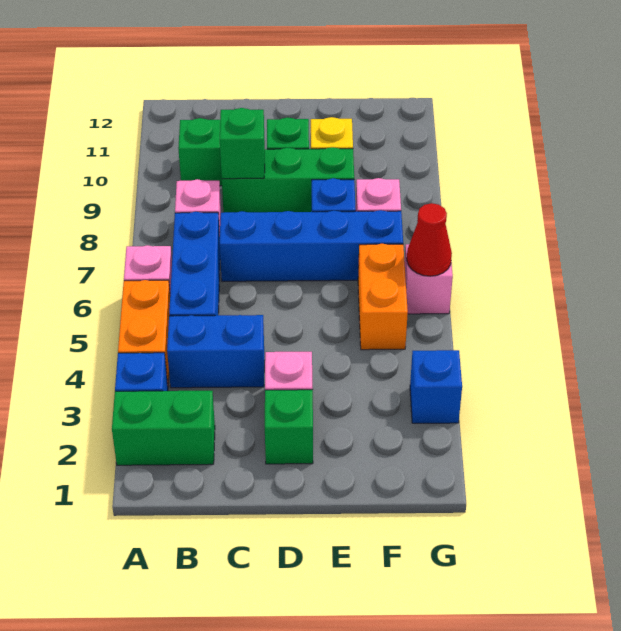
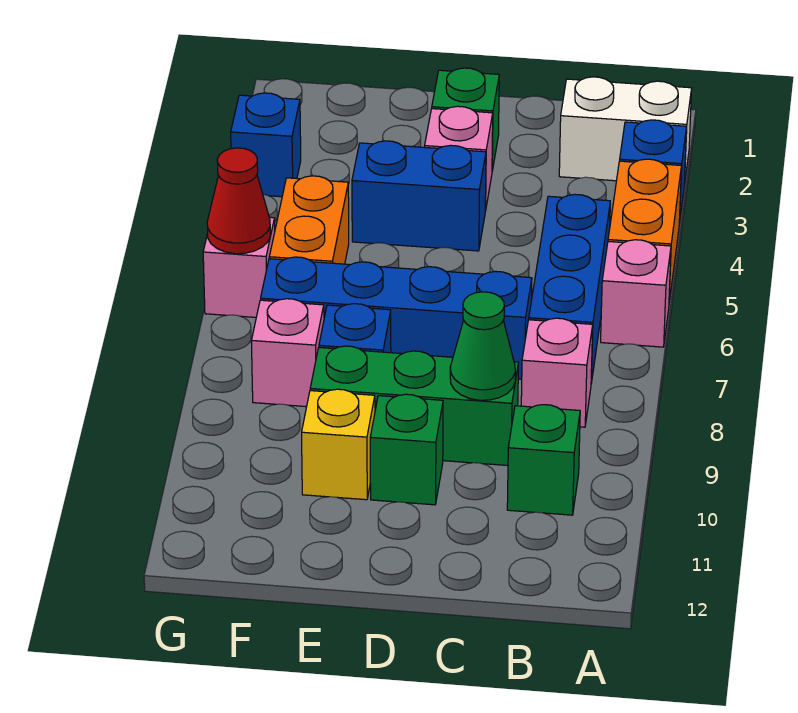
green brick A2:B2 level 1 -> white brick A2:B2 level 1
blue brick B4:C4 level 1 -> blue brick D4:E4 level 1
green brick C9 level 2 -> green cone C9 level 2

